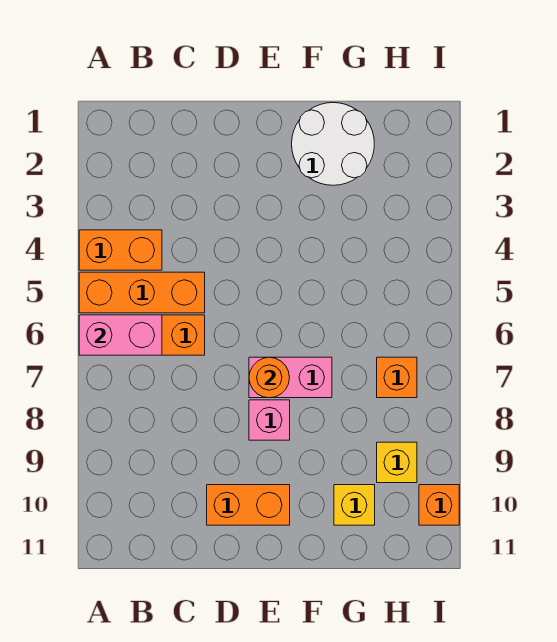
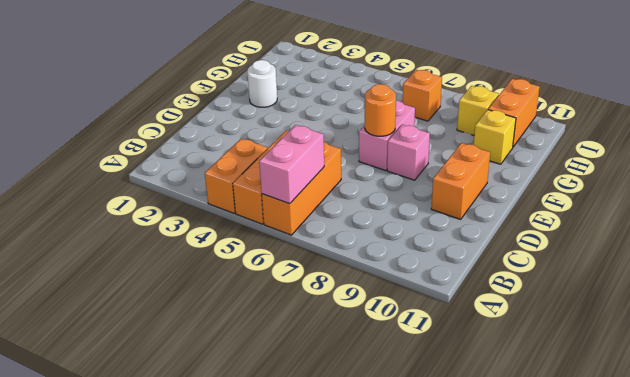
white round brick F1:G2 level 1 -> white round brick F2 level 1
orange brick I10 level 1 -> orange brick H10:I10 level 1

